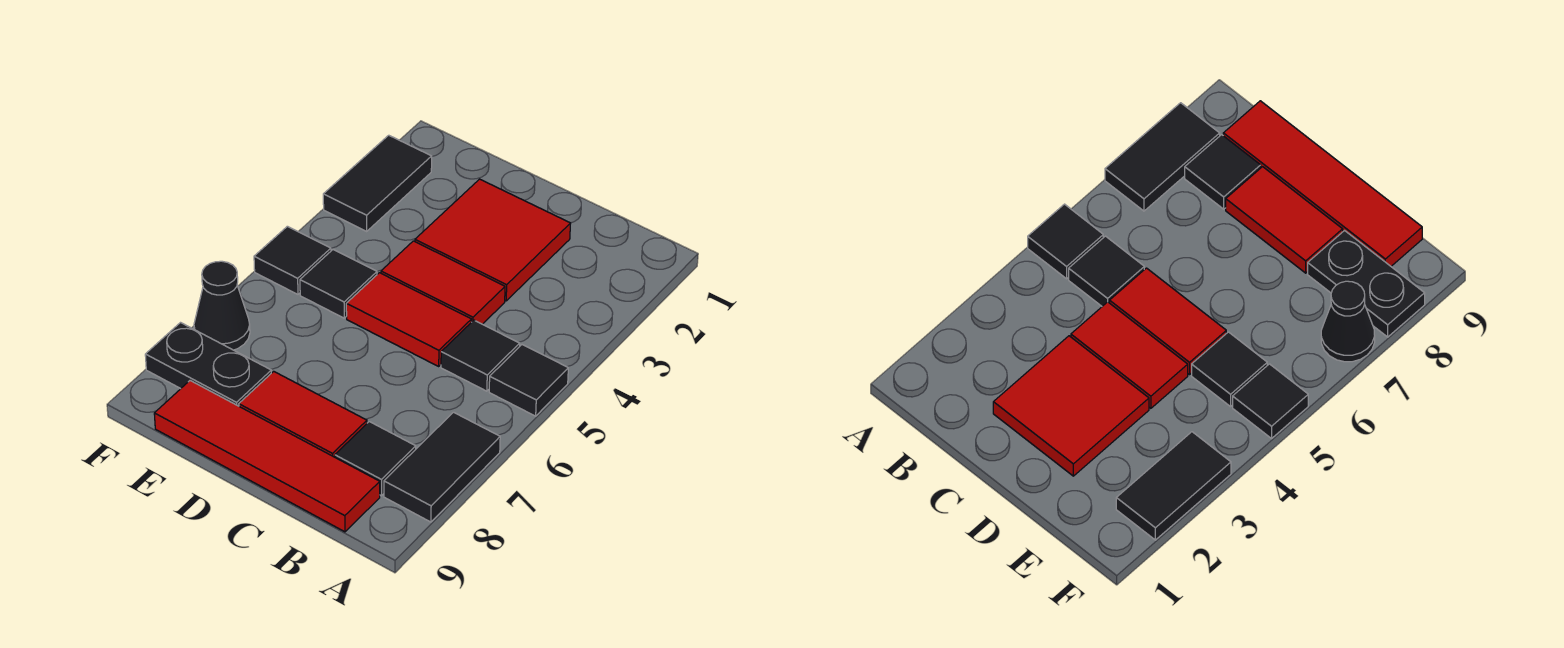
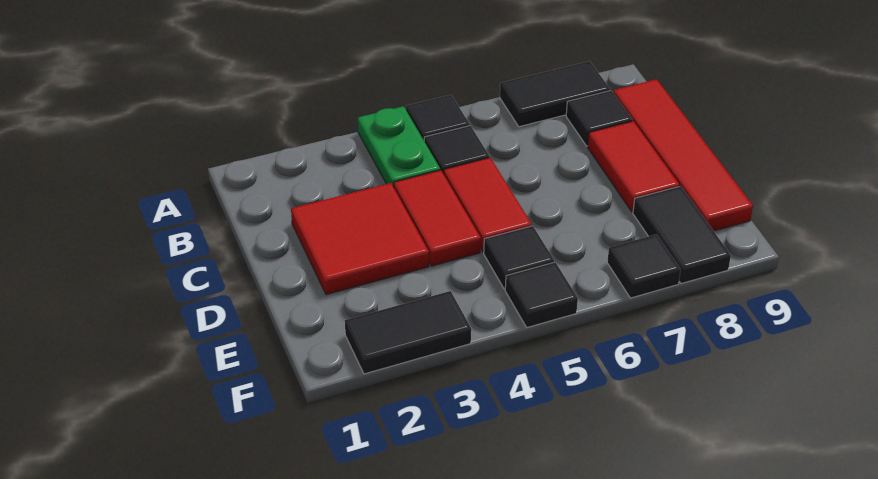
none -> green plate A4:B4 level 1
black plate E8:F8 level 1 -> black tile E8:F8 level 1
black cone F7 level 1 -> black tile F7 level 1

